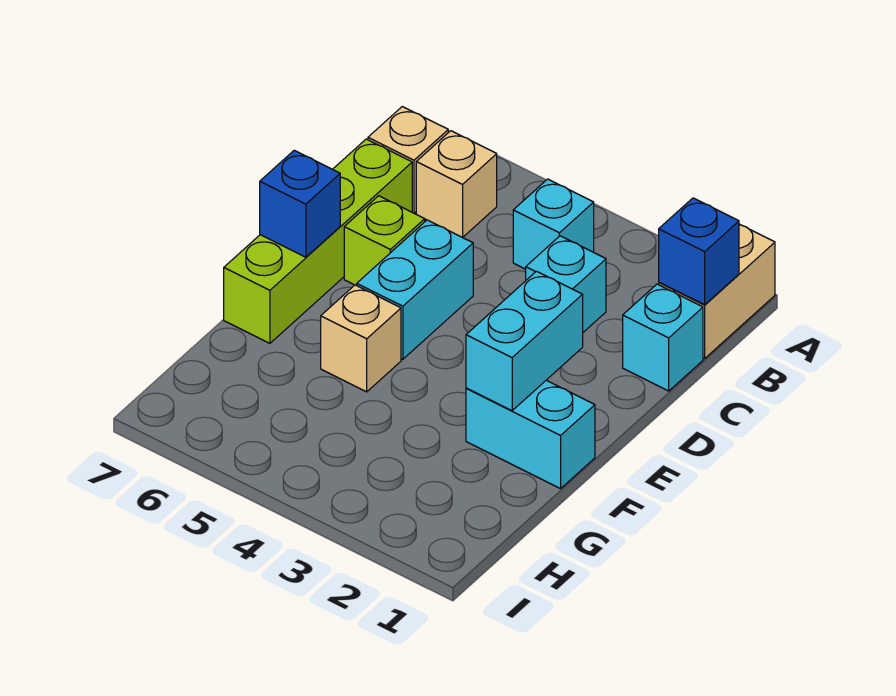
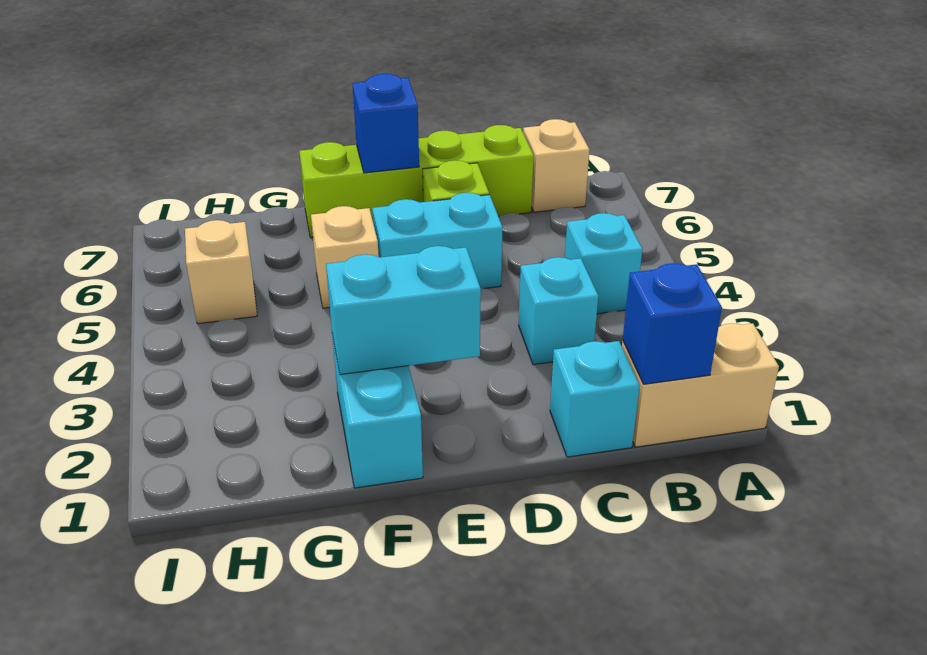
tan brick B6 level 1 -> tan brick H5 level 1

